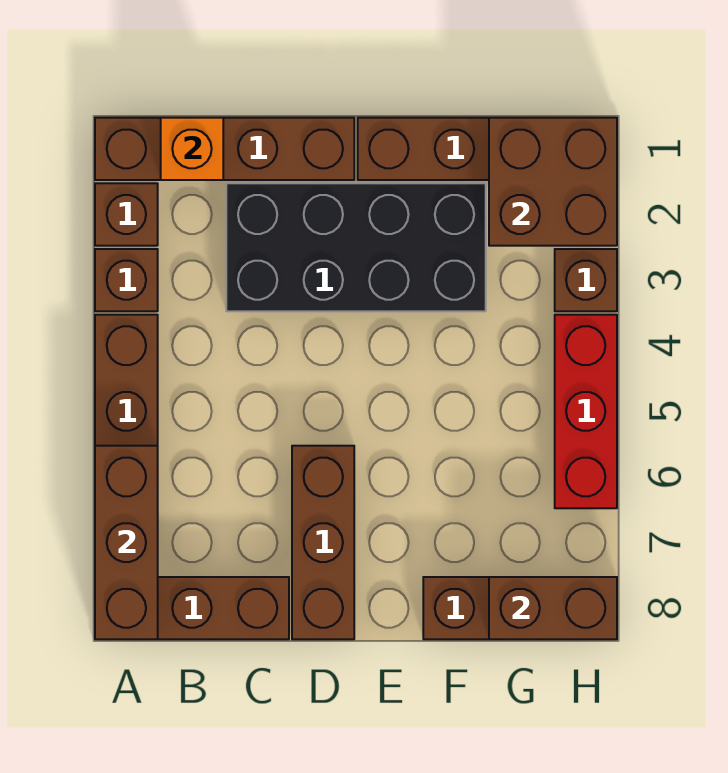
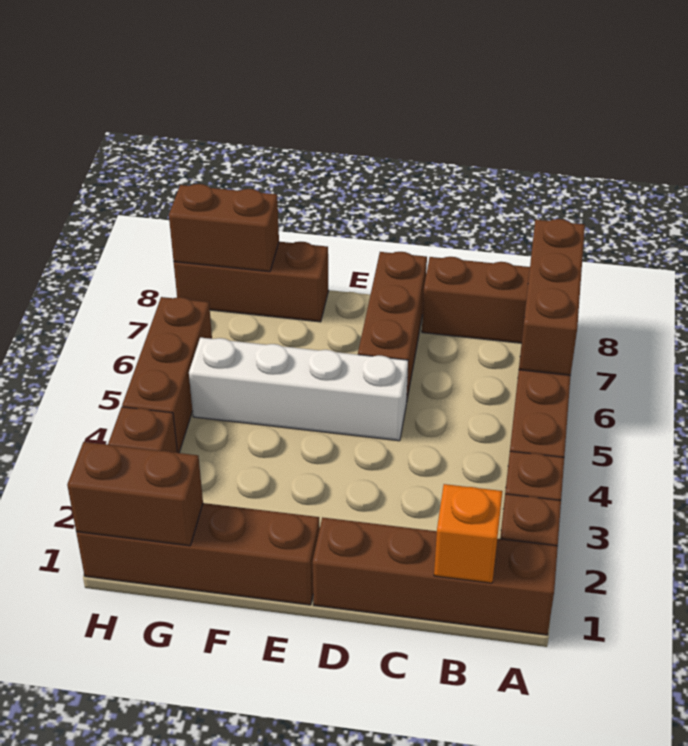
black brick C2:F3 level 1 -> none
none -> white brick D5:G5 level 1
brown brick G1:H2 level 2 -> brown brick G1:H1 level 2
red brick H4:H6 level 1 -> brown brick H4:H6 level 1

